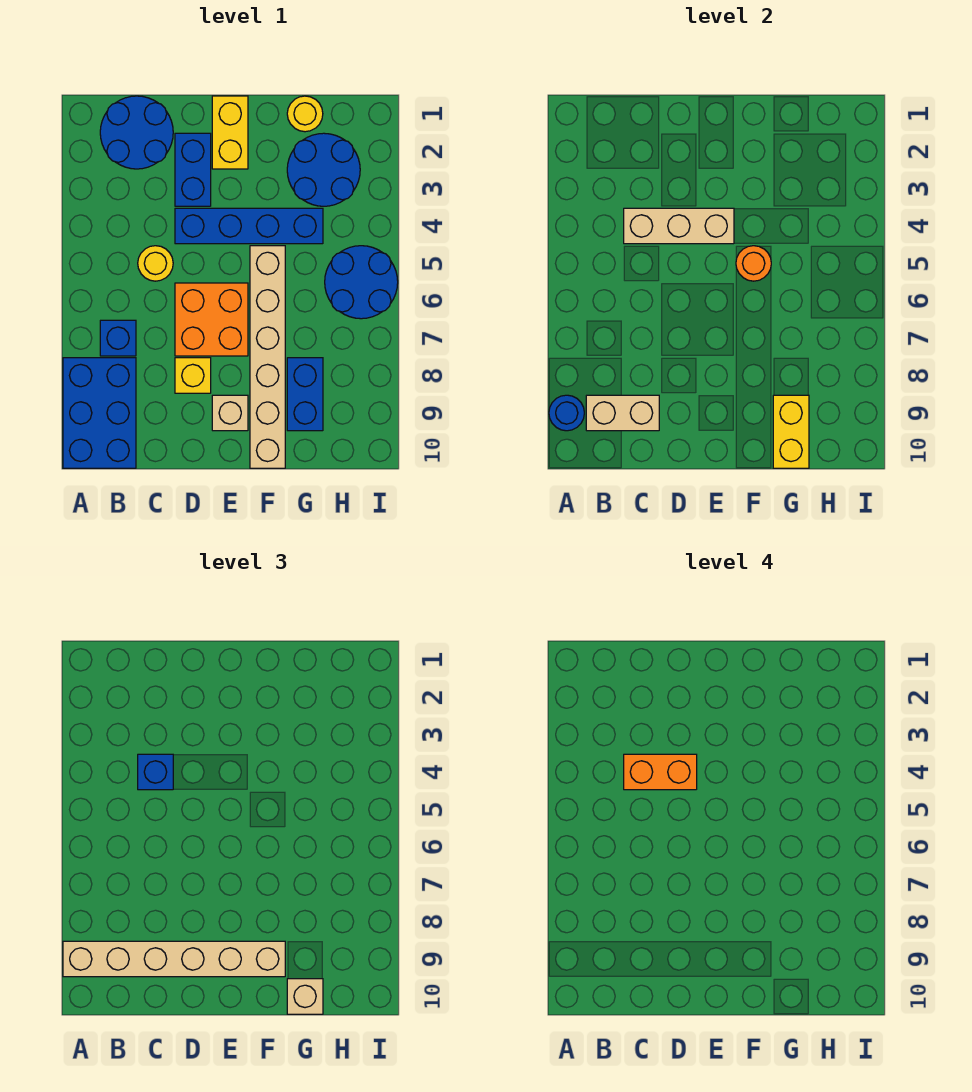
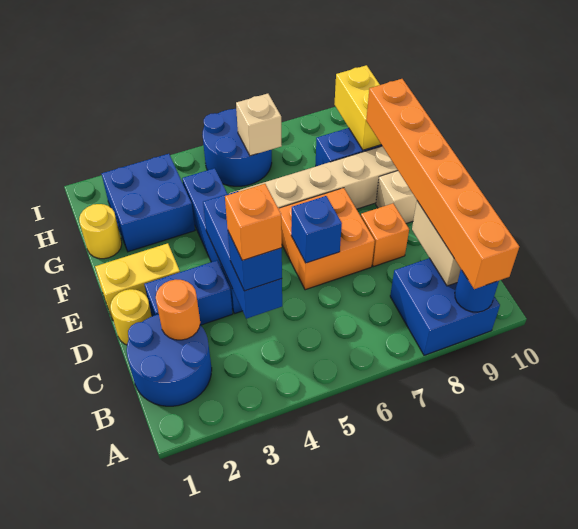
blue brick A8:B10 level 1 -> blue brick A8:B9 level 1
tan brick A9:F9 level 3 -> orange brick A9:F9 level 3
blue brick B7 level 1 -> blue brick D6 level 2
tan brick C4:E4 level 2 -> blue brick C4:E4 level 2
orange brick C4:D4 level 4 -> orange brick C4 level 4
yellow round brick C5 level 1 -> yellow round brick D1 level 1
yellow brick D8 level 1 -> orange brick D8 level 1
orange round brick F5 level 2 -> orange round brick C2 level 2
blue round brick G2:H3 level 1 -> blue brick G2:H3 level 1
yellow brick G9:G10 level 2 -> yellow brick G9:H9 level 2
tan brick G10 level 3 -> tan brick H6 level 2

